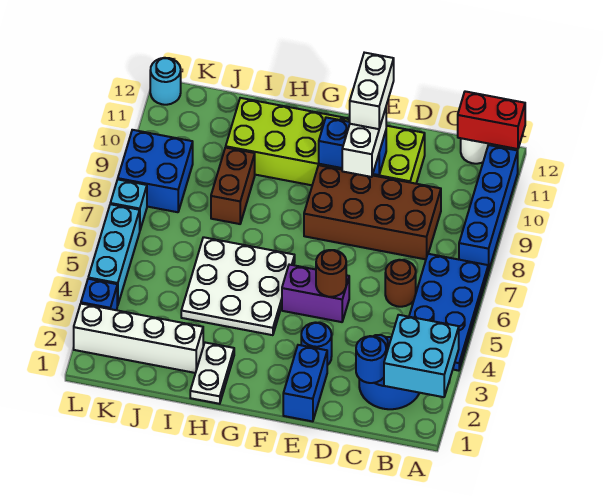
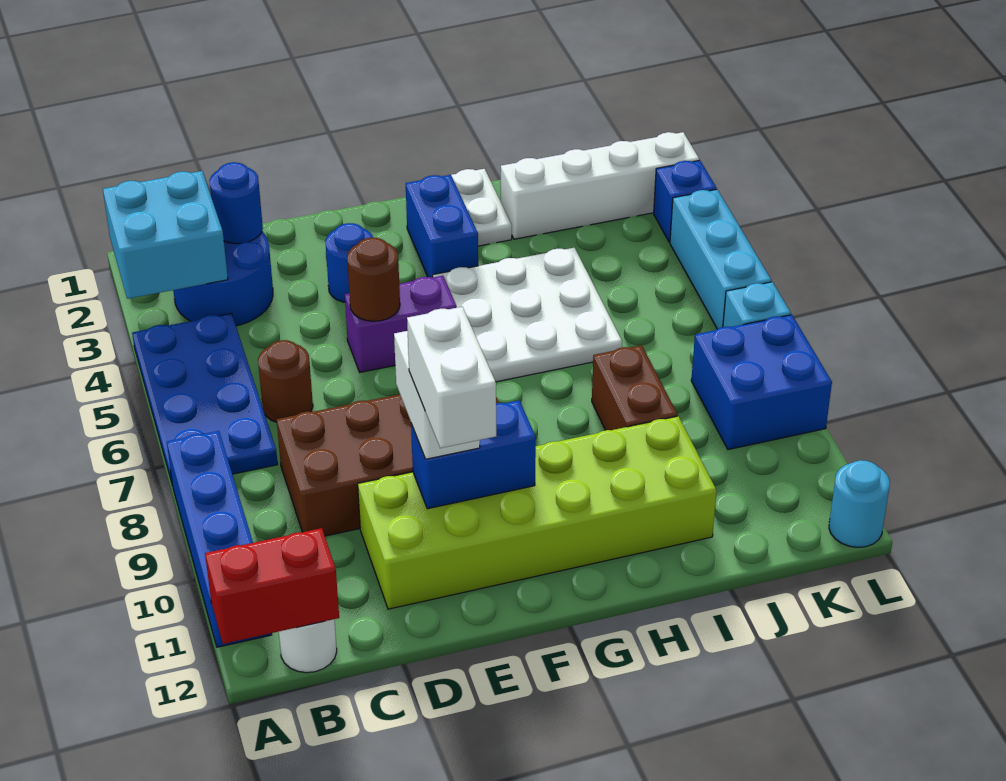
blue brick E1:E2 level 1 -> blue brick G2:G3 level 1

